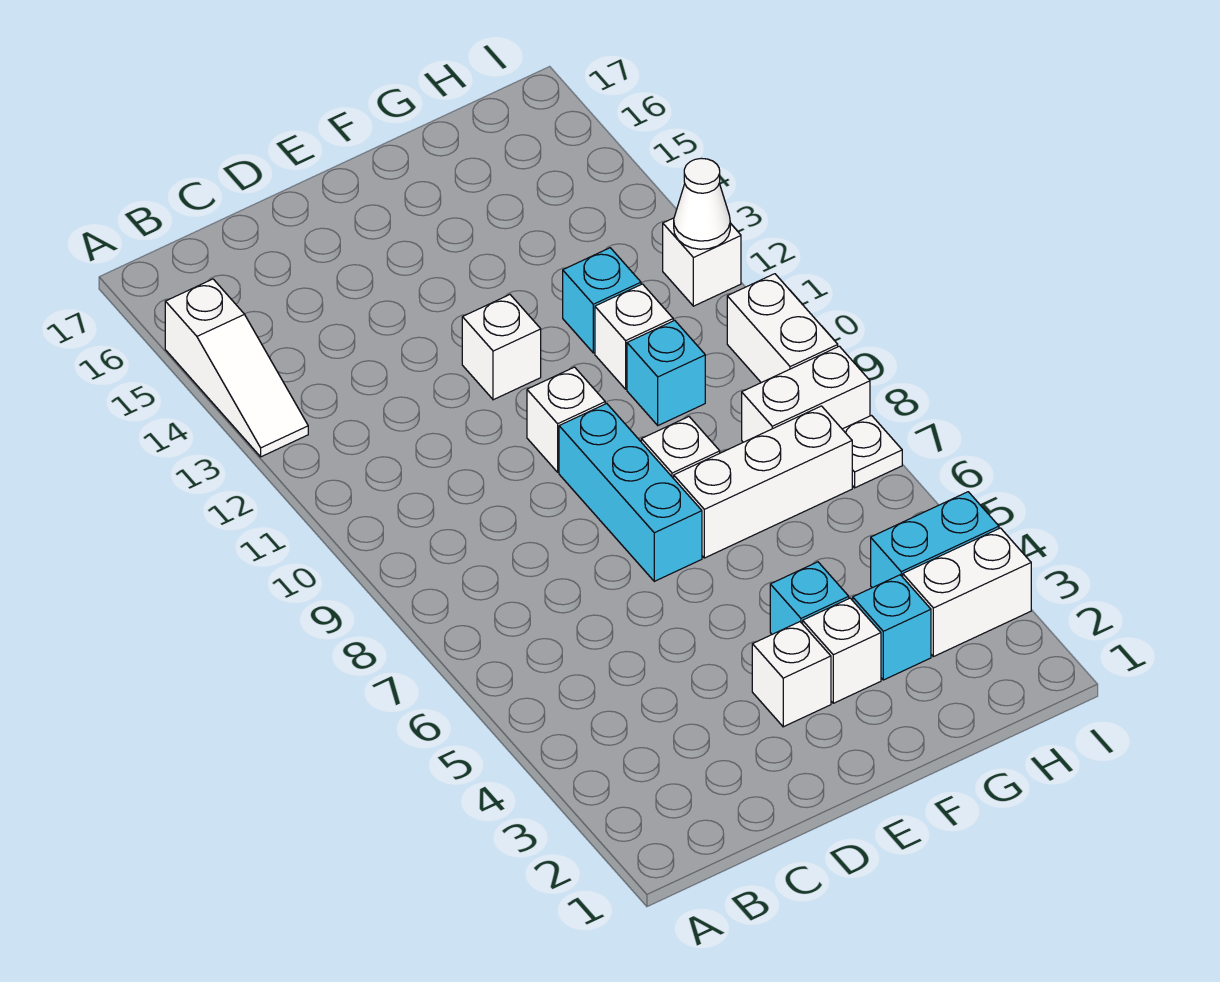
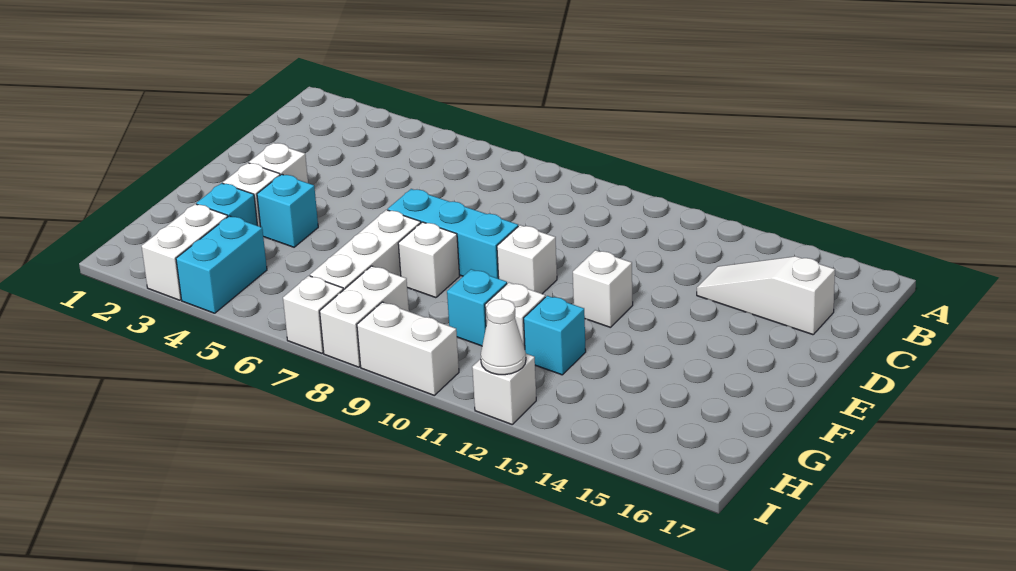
white slope A13:A15 level 1 top 15 -> white slope C14:C16 level 1 top 16
white plate I7 level 1 -> white brick I7 level 1

